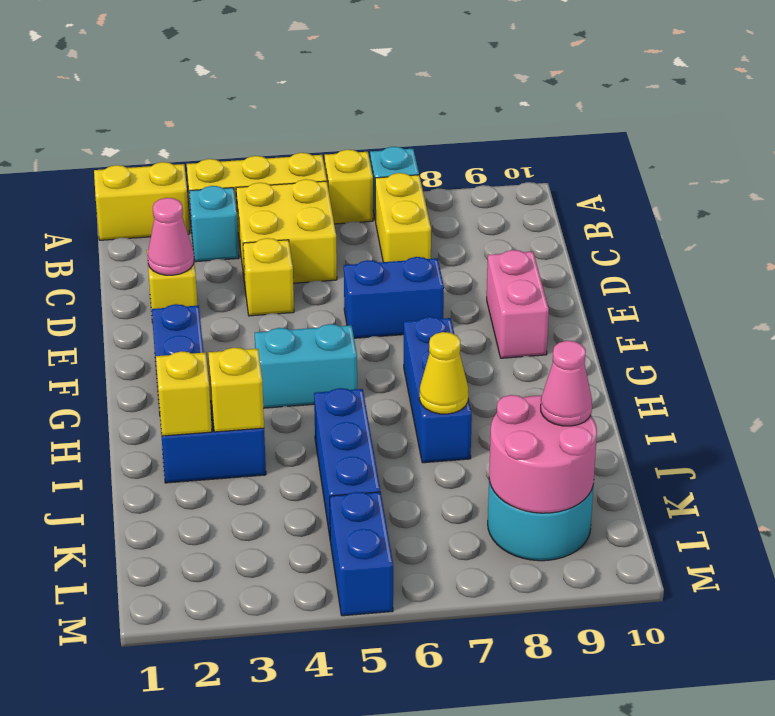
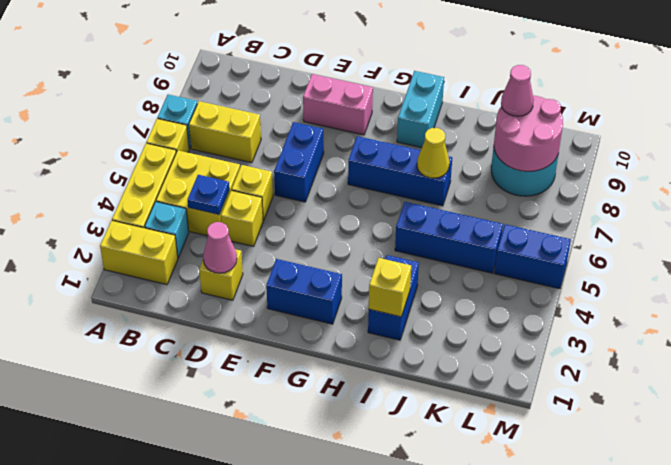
yellow brick A1:A2 level 1 -> yellow brick A2:B2 level 1
none -> blue plate C4 level 2
cyan brick G4:G5 level 1 -> cyan brick H9:H10 level 1
yellow brick I3 level 2 -> yellow brick D5 level 1

